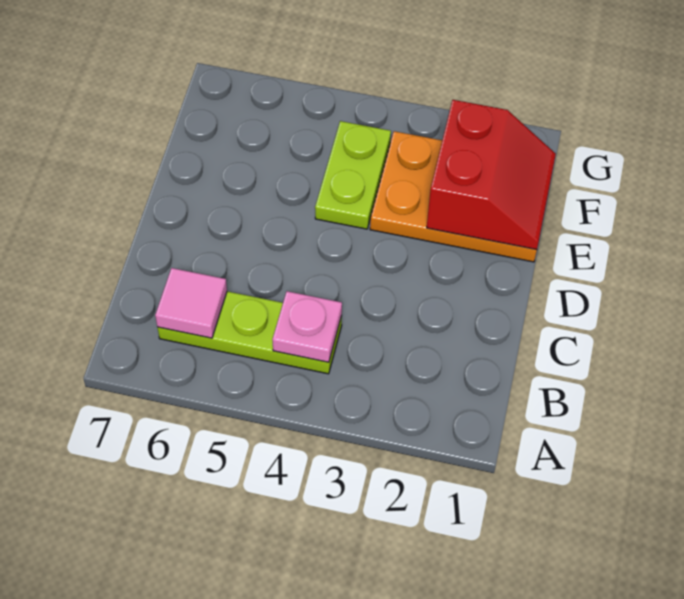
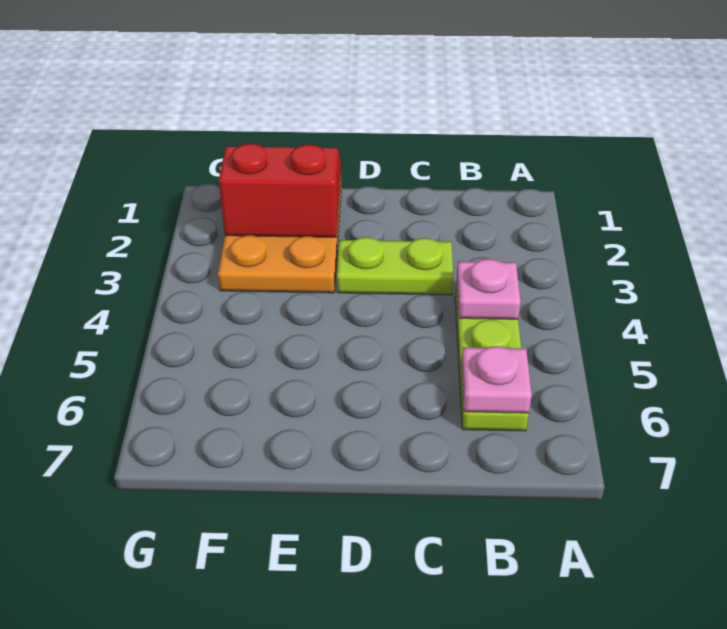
pink tile B6 level 2 -> pink plate B6 level 2
lime plate E4:F4 level 1 -> lime plate C3:D3 level 1

